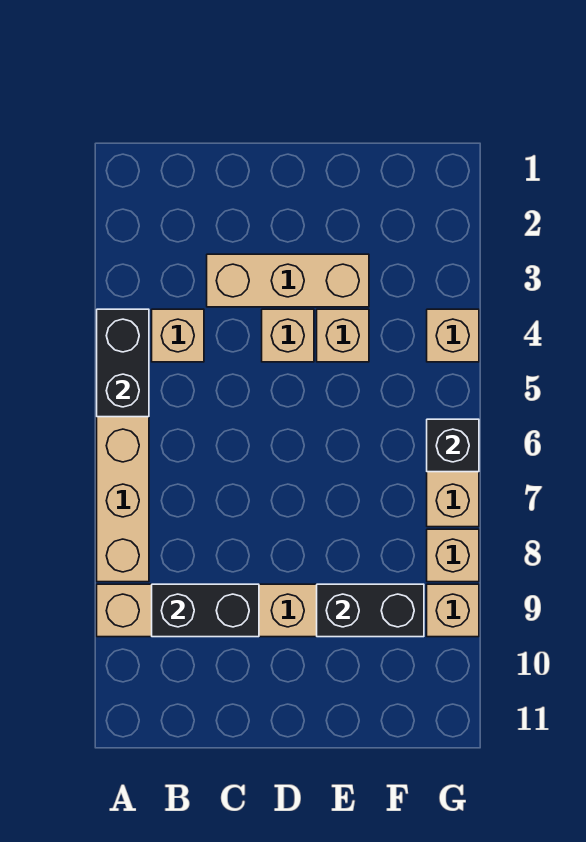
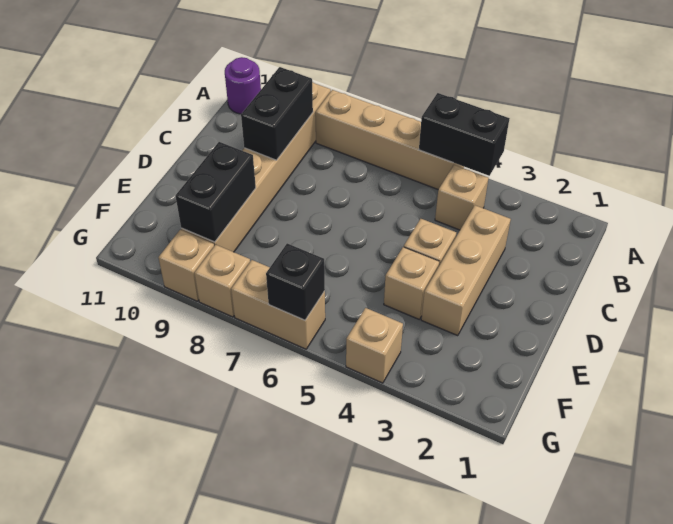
none -> purple round brick A11 level 1

